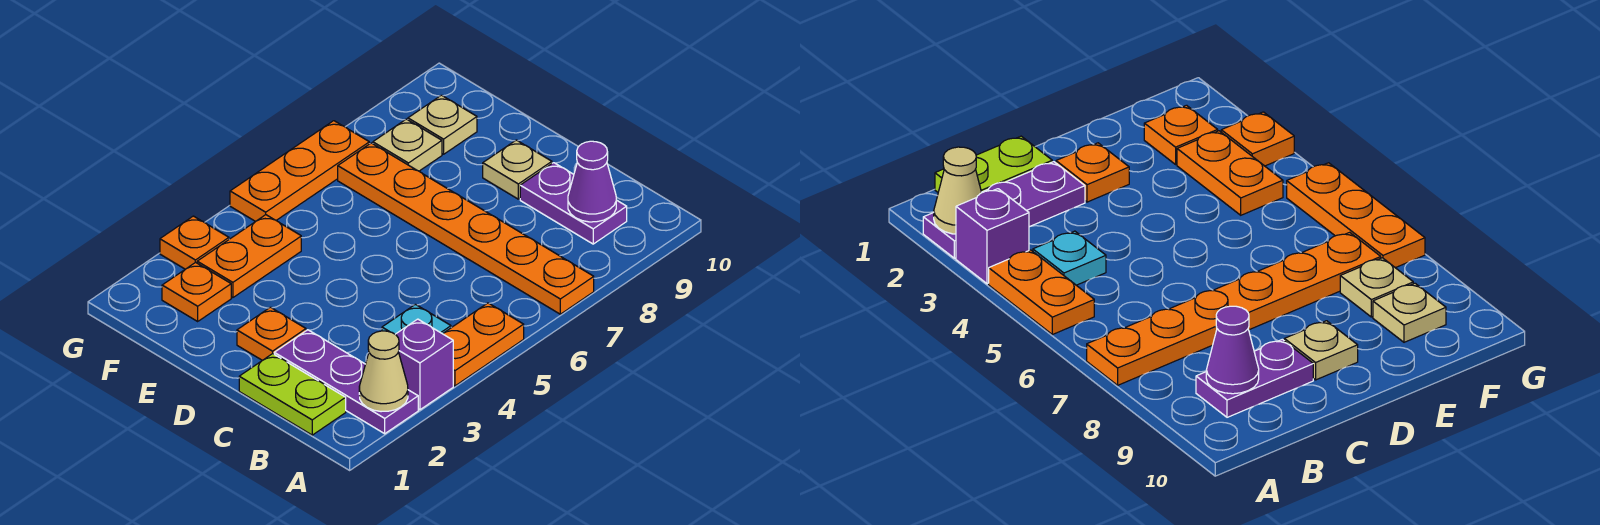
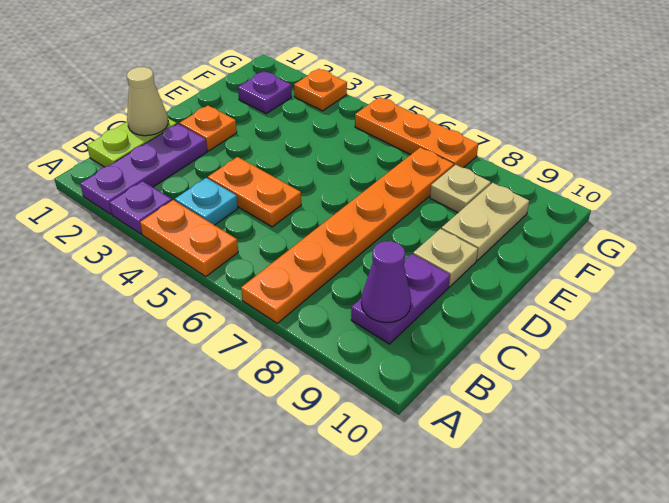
tan cone A2 level 2 -> tan cone C1 level 2
purple brick A3 level 1 -> purple plate A3 level 1
orange plate F2 level 1 -> purple plate F2 level 1
orange plate F3:F4 level 1 -> orange plate C4:C5 level 1
tan plate F9 level 1 -> tan plate E9:F9 level 1

